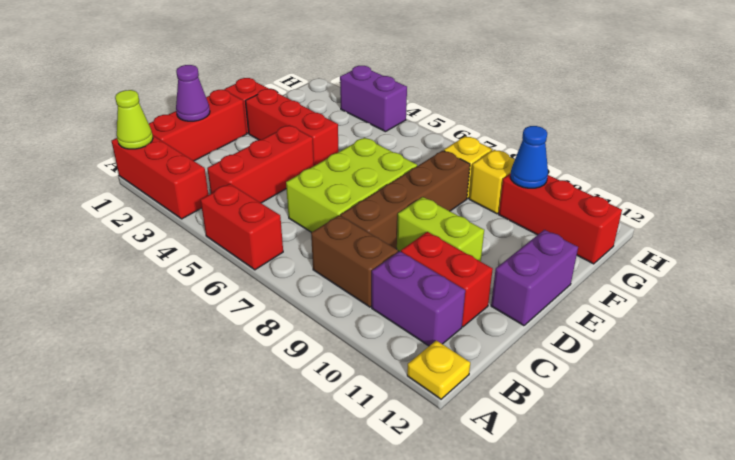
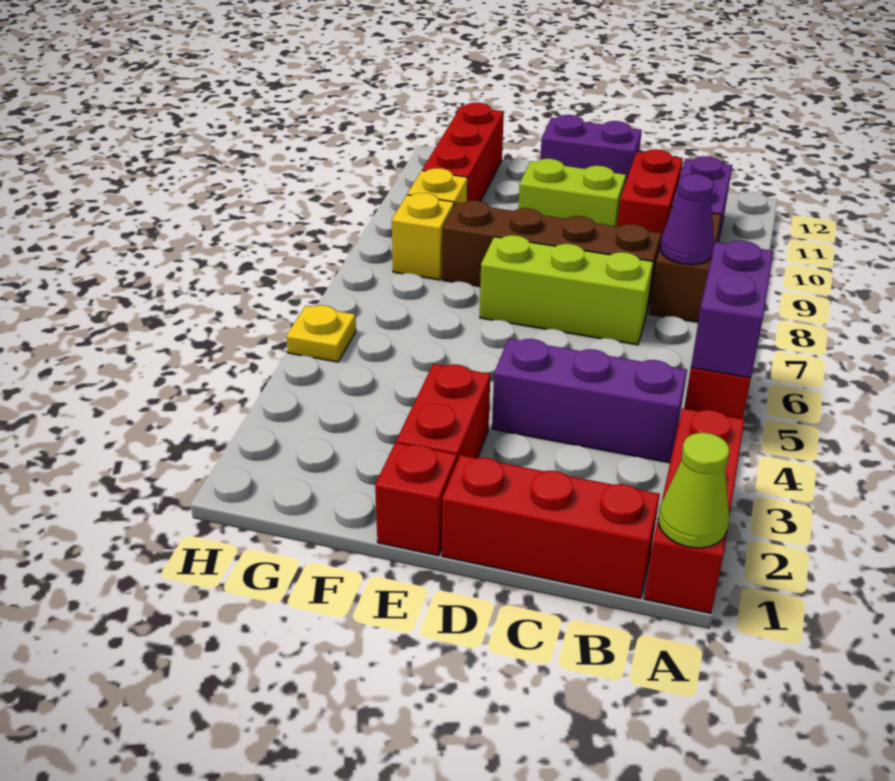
yellow plate A12 level 1 -> yellow plate H5 level 1
red brick B4:D4 level 1 -> purple brick B4:D4 level 1
purple cone C1 level 2 -> purple cone B8 level 2
lime brick C6:E7 level 1 -> lime brick C7:E7 level 1
lime brick D9:D10 level 1 -> lime brick D10:E10 level 1
red brick E2:E4 level 1 -> red brick E2:E3 level 1
blue cone G10 level 2 -> none
purple brick H3:H4 level 1 -> purple brick A5:A6 level 2

